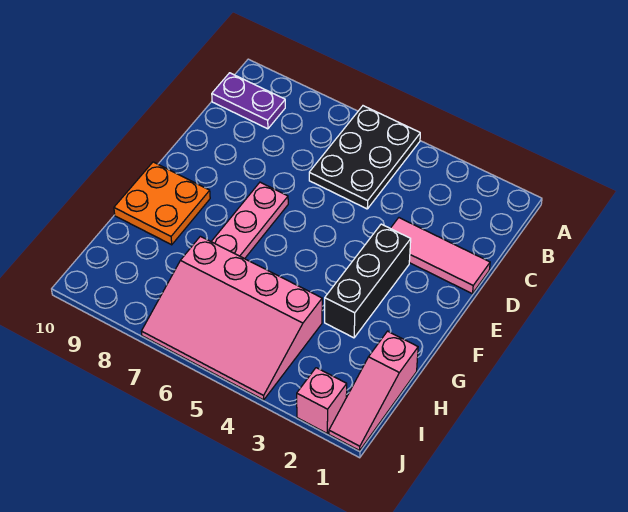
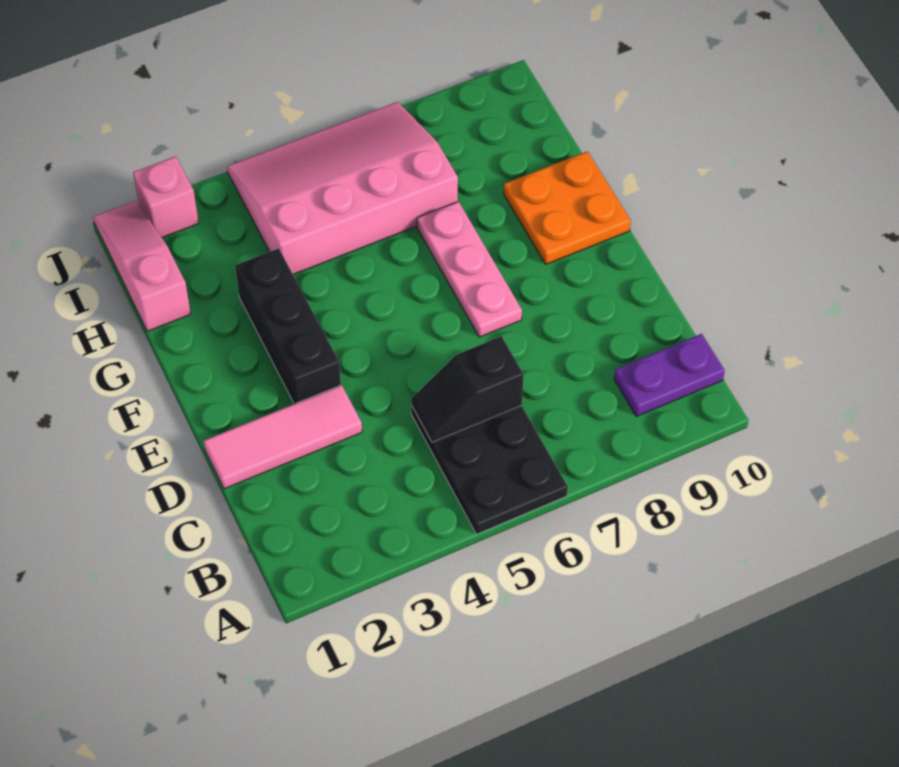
none -> black slope C5:C6 level 2 top 6

